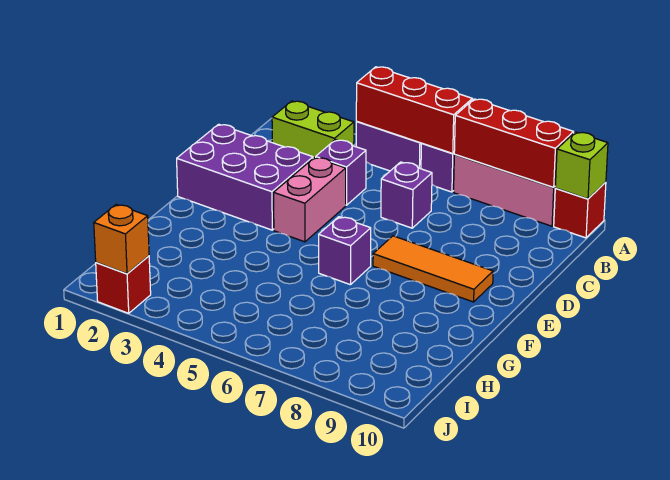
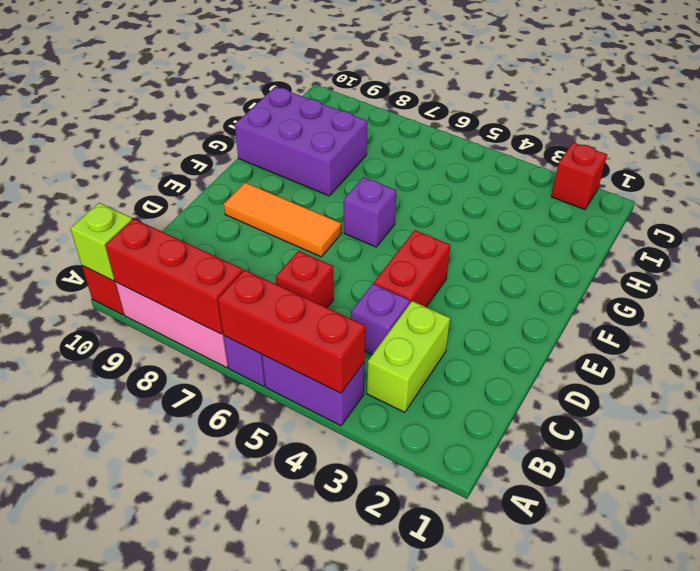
lime brick B2:B3 level 1 -> lime brick B3:C3 level 1
purple brick C6 level 1 -> red brick C6 level 1
purple brick D1:E3 level 1 -> purple brick G8:H10 level 1
pink brick D4:E4 level 1 -> red brick D4:E4 level 1
orange brick J2 level 2 -> none

